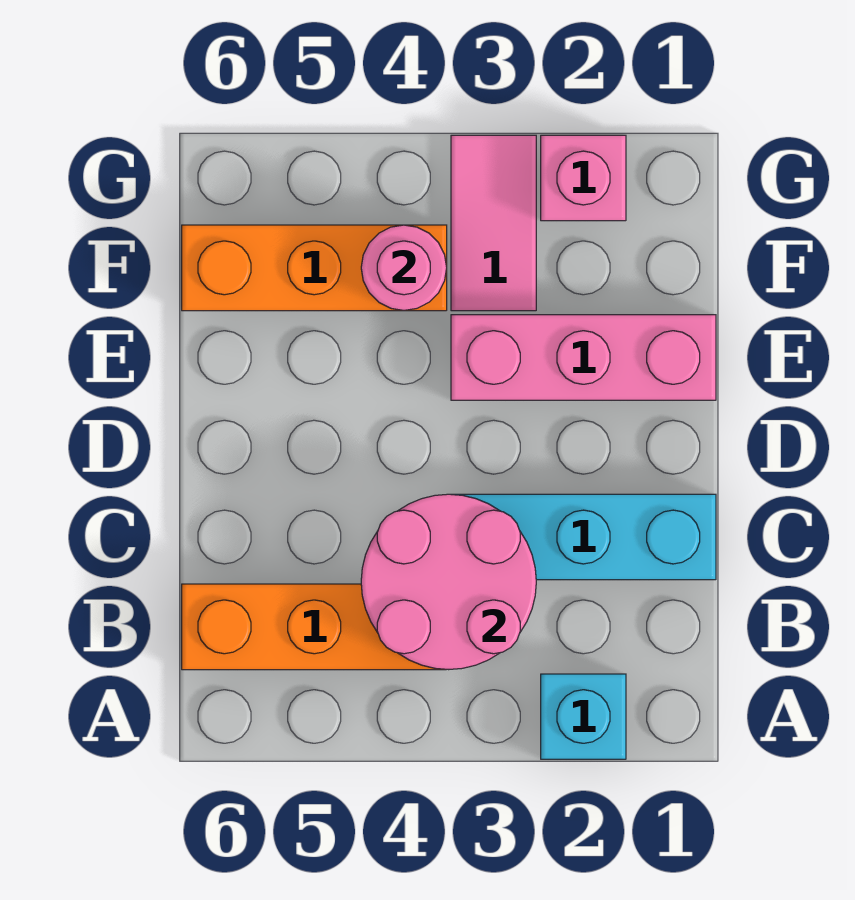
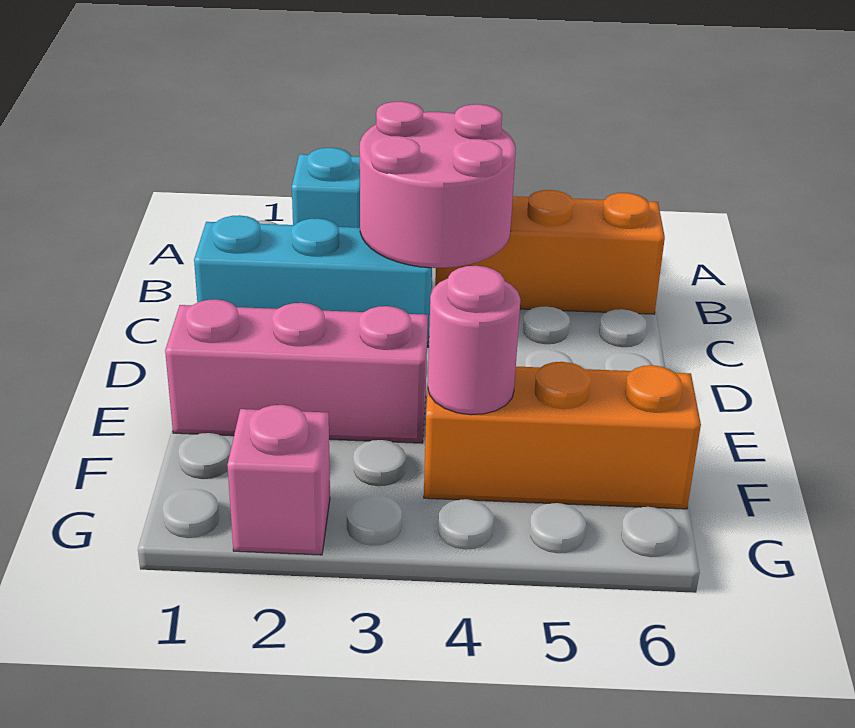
pink tile F3:G3 level 1 -> none

